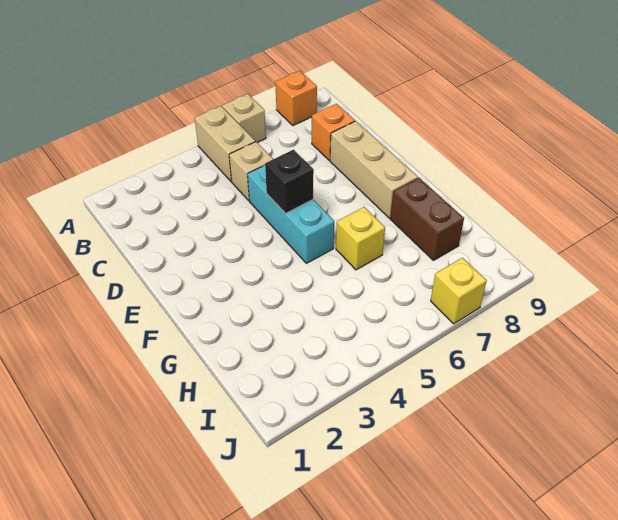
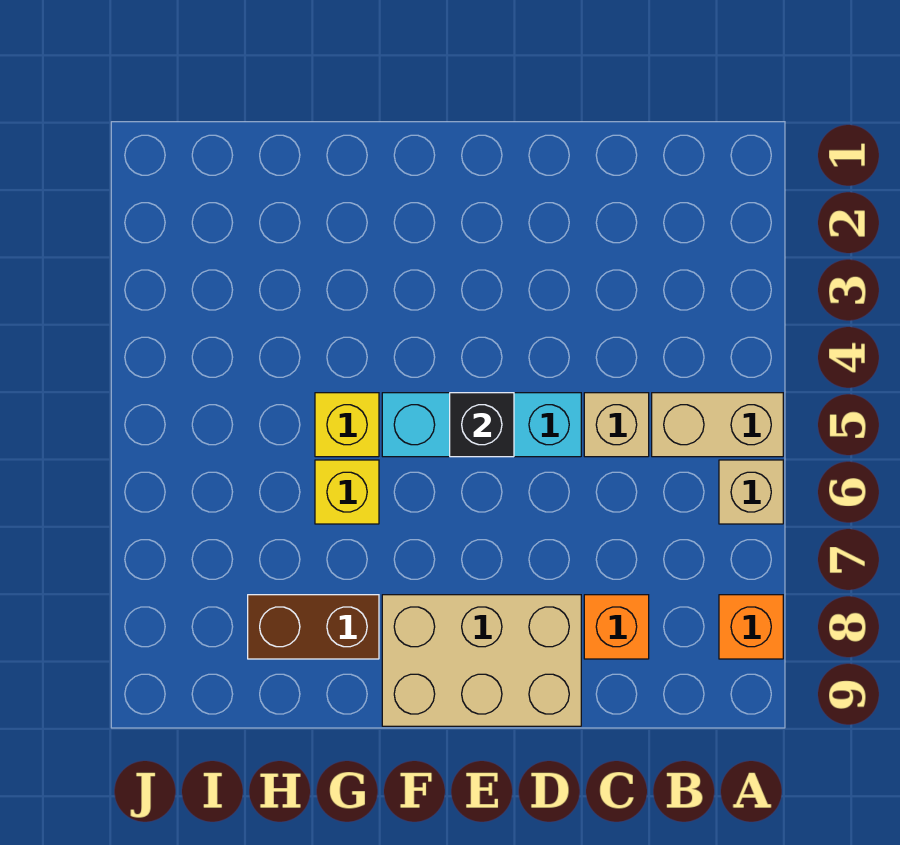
tan brick D8:F8 level 1 -> tan brick D8:F9 level 1
yellow brick J7 level 1 -> yellow brick G5 level 1

